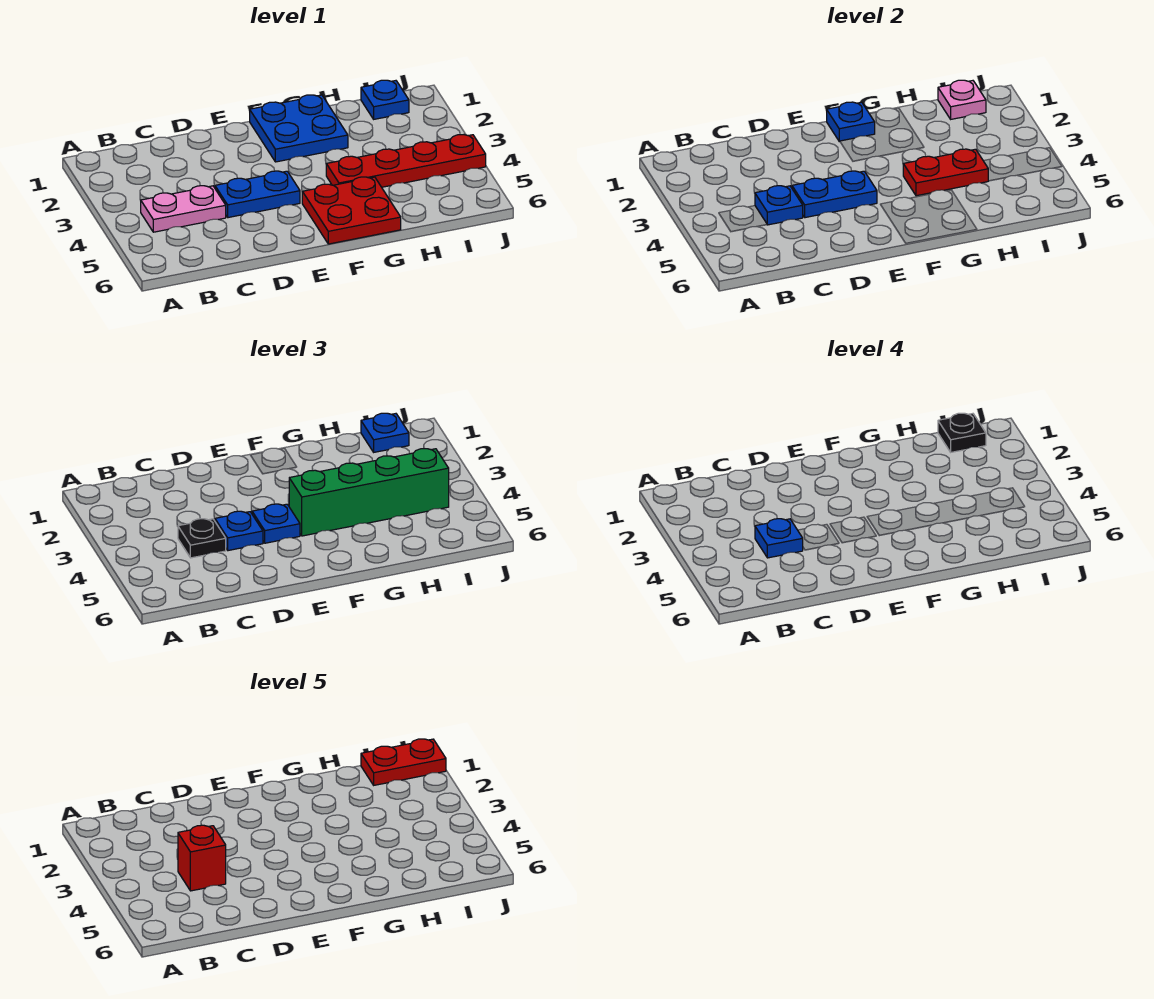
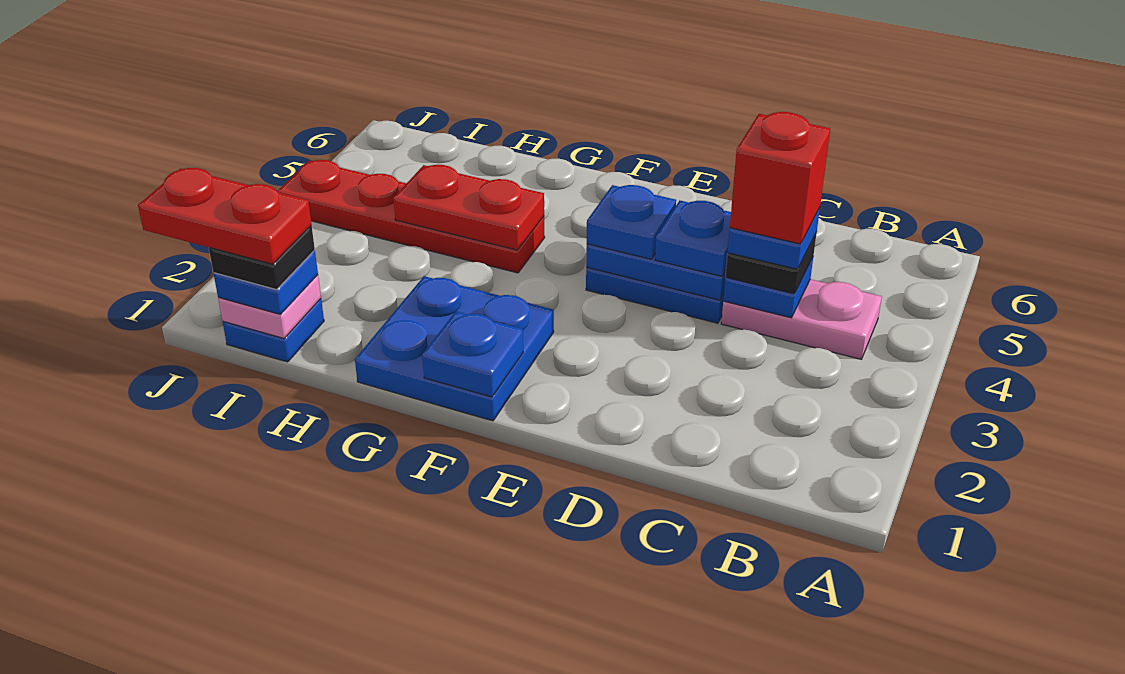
green brick F4:I4 level 3 -> none
red plate F5:G6 level 1 -> none

